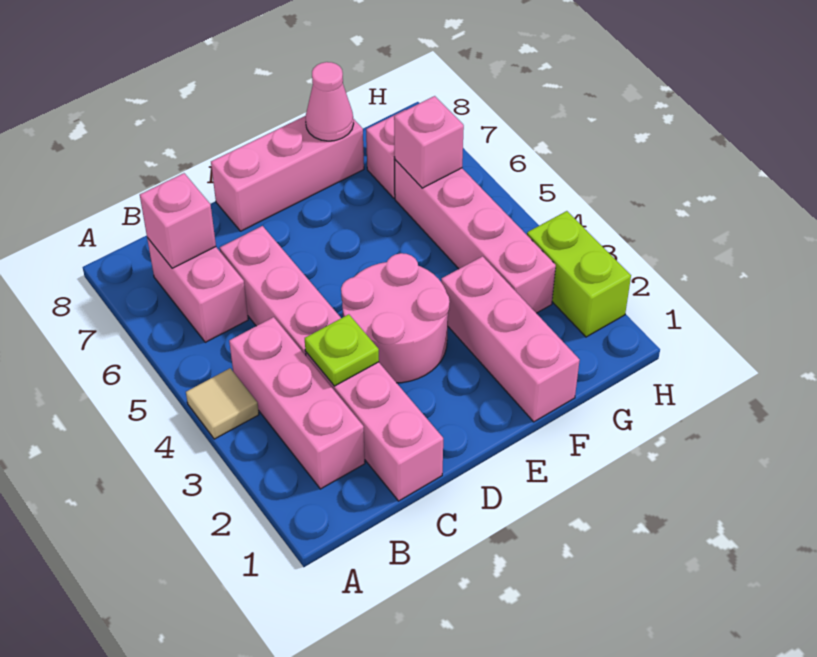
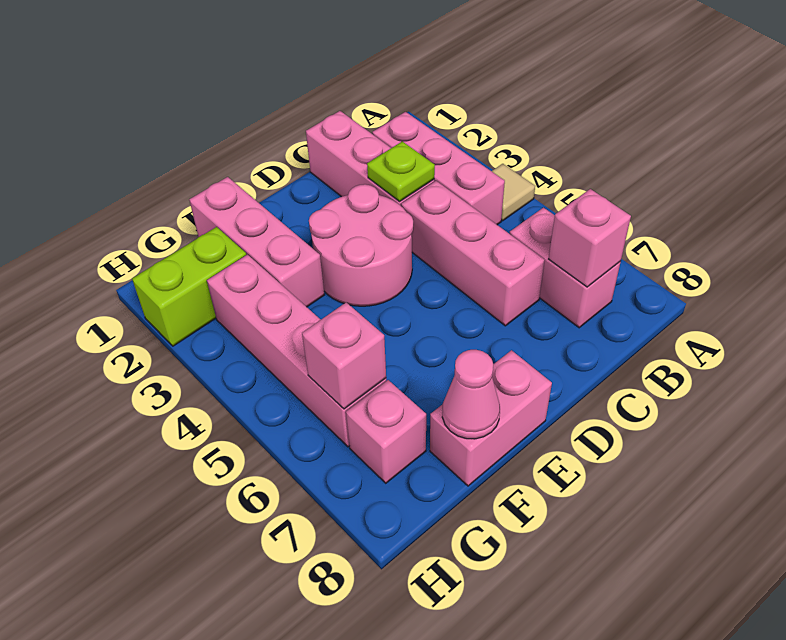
pink brick D8:F8 level 1 -> pink brick E8:F8 level 1
lime brick H2:H3 level 1 -> lime brick G2:H2 level 1

